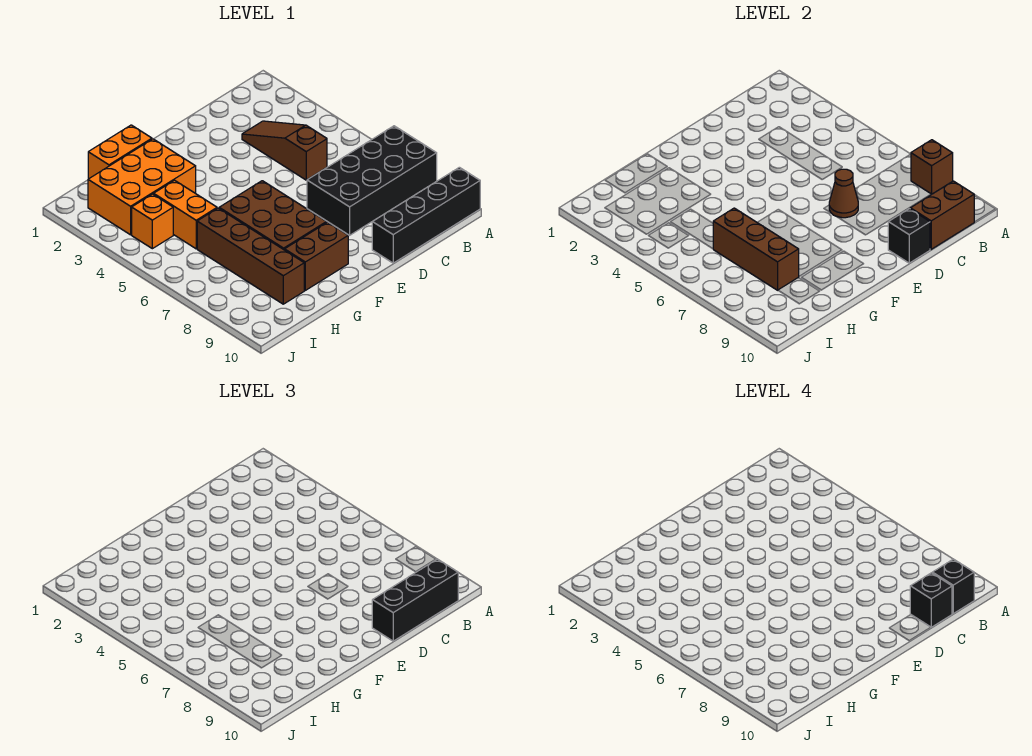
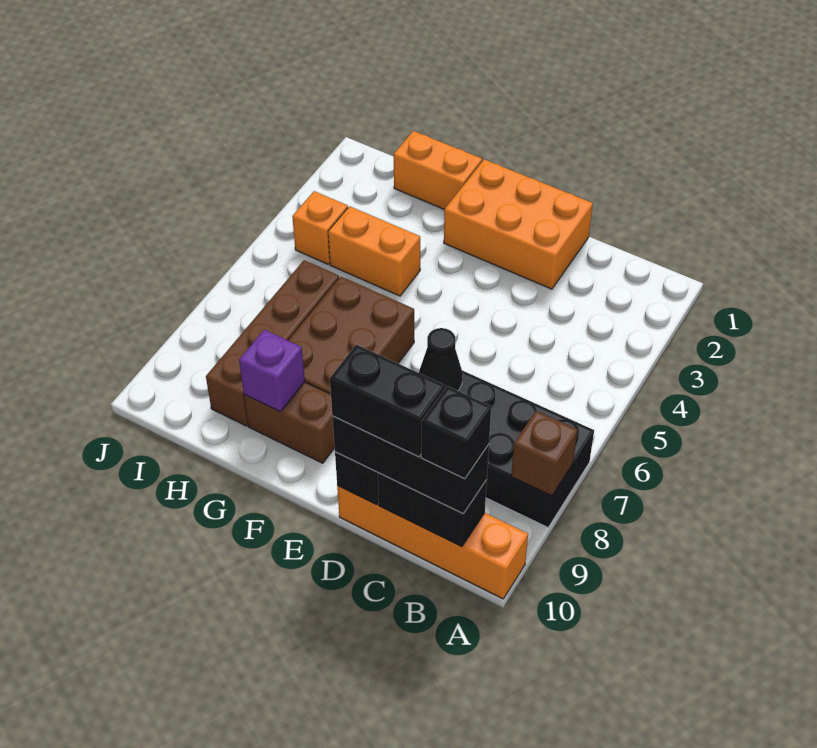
black brick A10:D10 level 1 -> orange brick A10:D10 level 1
brown brick B10:C10 level 2 -> black brick B10:C10 level 2
brown slope C3:C5 level 1 top 5 -> none
black brick C10 level 4 -> black brick C10:D10 level 4
brown cone D7 level 2 -> black cone D7 level 2
orange brick G2:I3 level 1 -> orange brick D1:F2 level 1
none -> purple brick G9 level 2
orange brick H4:H5 level 1 -> orange brick G4:H4 level 1
brown brick H6:H8 level 2 -> none

